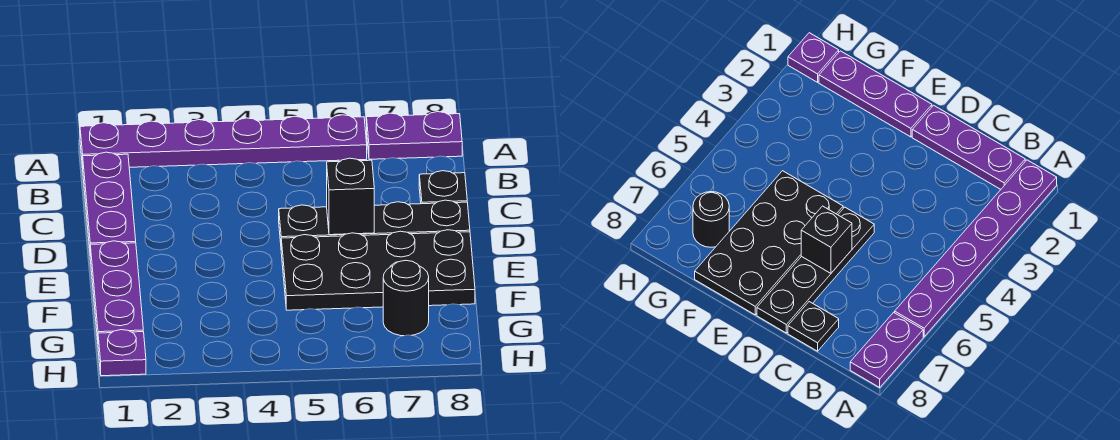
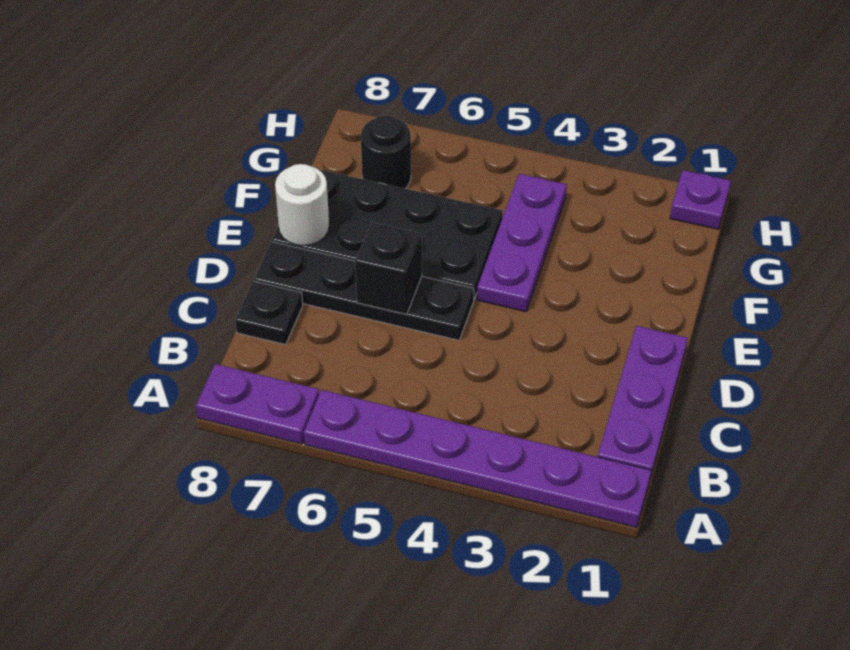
purple plate E1:G1 level 1 -> purple plate E4:G4 level 1
none -> white round brick E8 level 2

